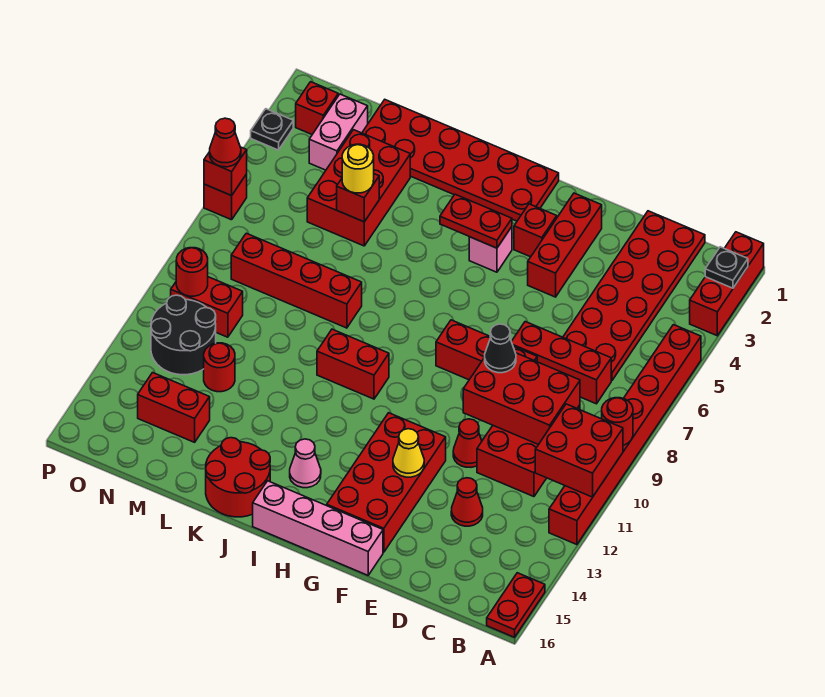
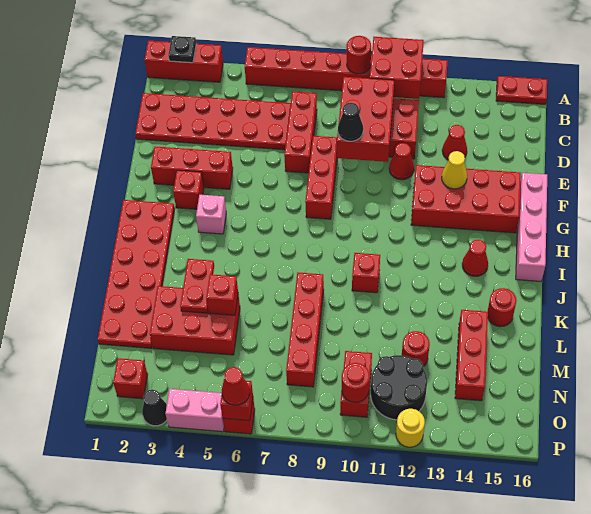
red plate H4:I4 level 2 -> red plate K4:L4 level 2
red brick I10:J10 level 1 -> red brick J10 level 1
pink cone I14 level 1 -> red cone I14 level 1
red round brick J15:K16 level 1 -> red round brick K15 level 1
yellow round brick L5 level 3 -> yellow round brick P12 level 1
red brick M14:N14 level 1 -> red brick L14:N14 level 1
pink brick N2:N3 level 1 -> pink brick P4:P5 level 1
black plate P3 level 1 -> black cone P3 level 1

